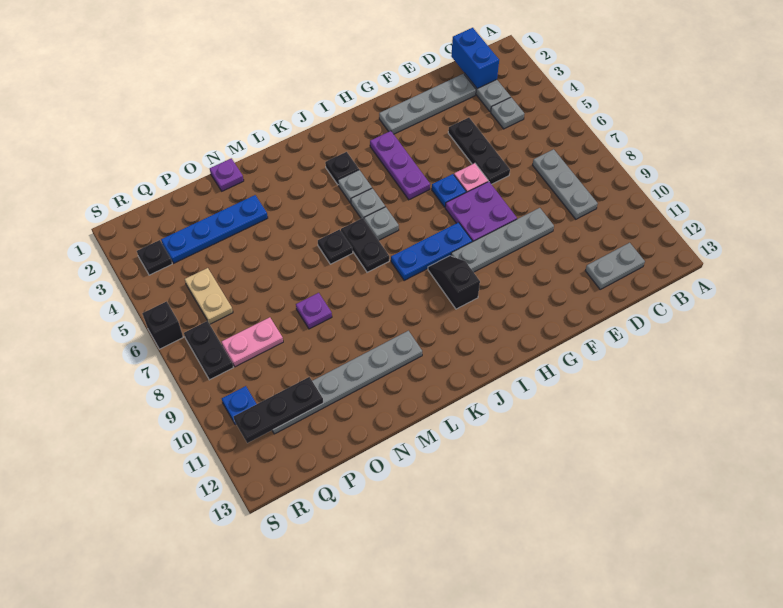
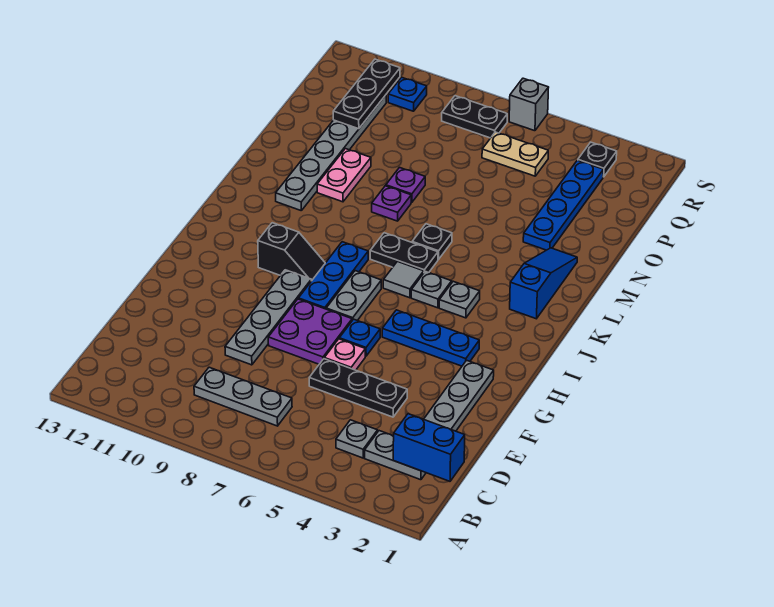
grey plate C12:D12 level 1 -> grey plate H7:I7 level 1
purple plate H3:H5 level 1 -> blue plate H3:H5 level 1
black plate J3 level 1 -> none
grey plate J6 level 1 -> grey tile J6 level 1
none -> blue slope K2:M2 level 1 top K
purple plate N1 level 1 -> purple plate M8 level 1
pink plate P8:Q8 level 1 -> pink plate M10:N10 level 1
black brick S6 level 1 -> grey brick S6 level 1

